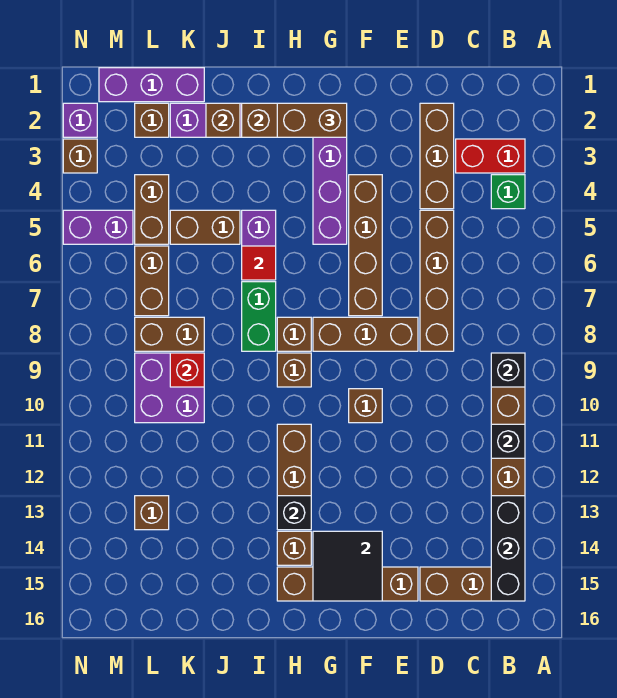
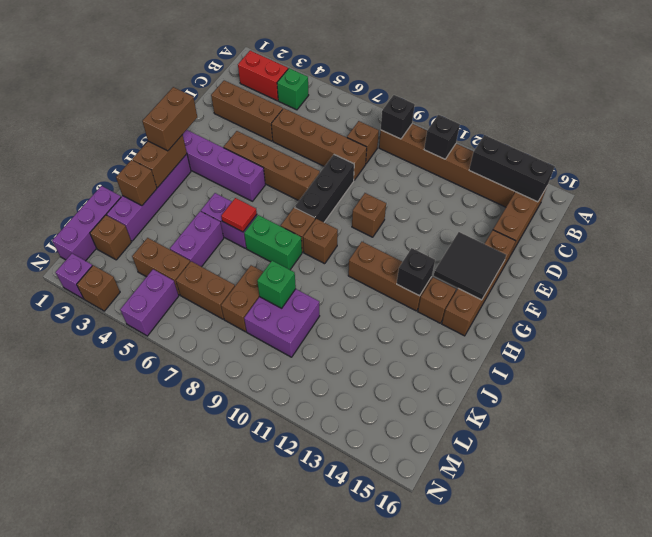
red brick B3:C3 level 1 -> red brick B2:B3 level 1
brown brick E8:G8 level 1 -> black brick E8:G8 level 1
brown brick J5:K5 level 1 -> purple brick J5:K5 level 1
red brick K9 level 2 -> green brick K9 level 2
brown brick L13 level 1 -> brown brick C8 level 1

